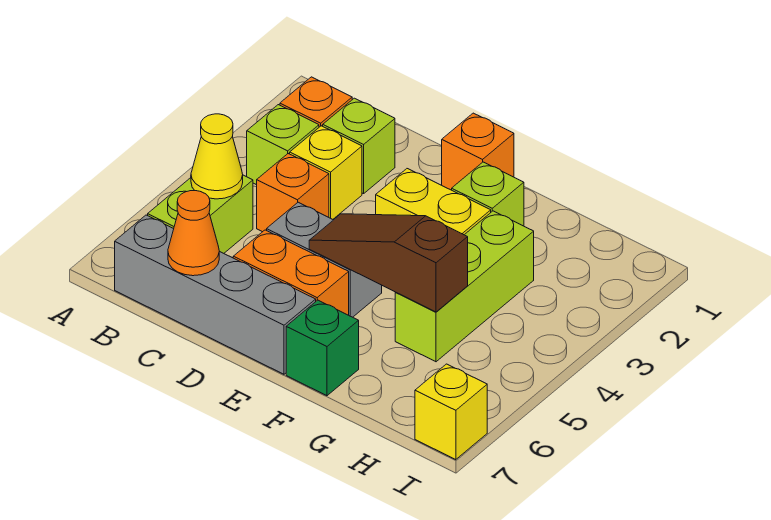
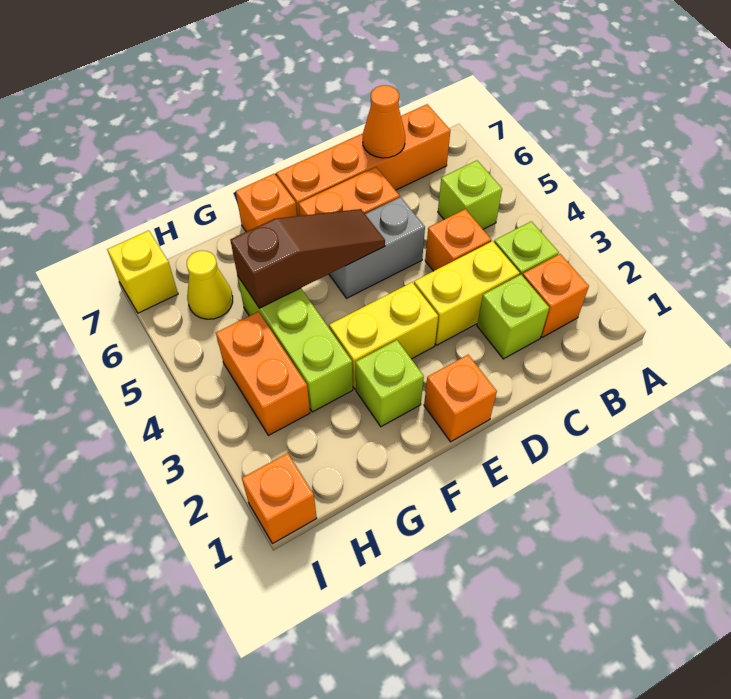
lime brick B5:B6 level 1 -> lime brick B5 level 1
yellow cone B5 level 2 -> yellow cone H6 level 1
grey brick B7:E7 level 1 -> orange brick B7:E7 level 1
yellow brick C3 level 1 -> yellow brick C3:D3 level 1
green brick F7 level 1 -> orange brick F7 level 1
none -> orange brick H3:H4 level 1
none -> orange brick I1 level 1

